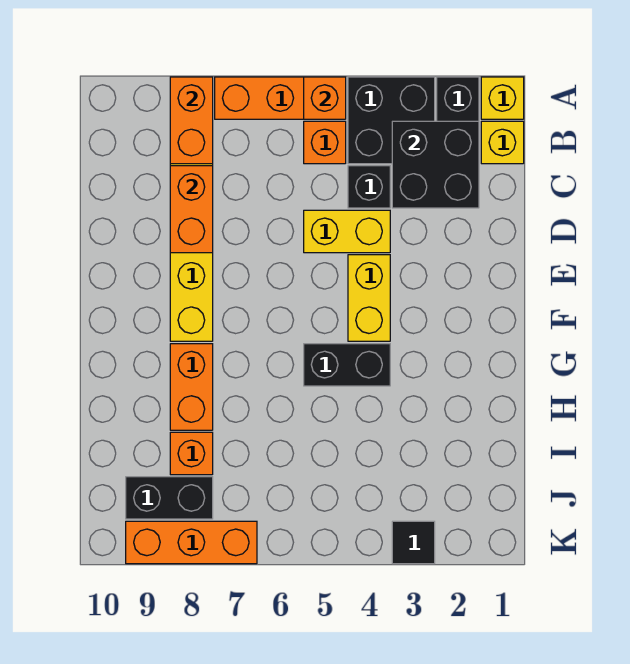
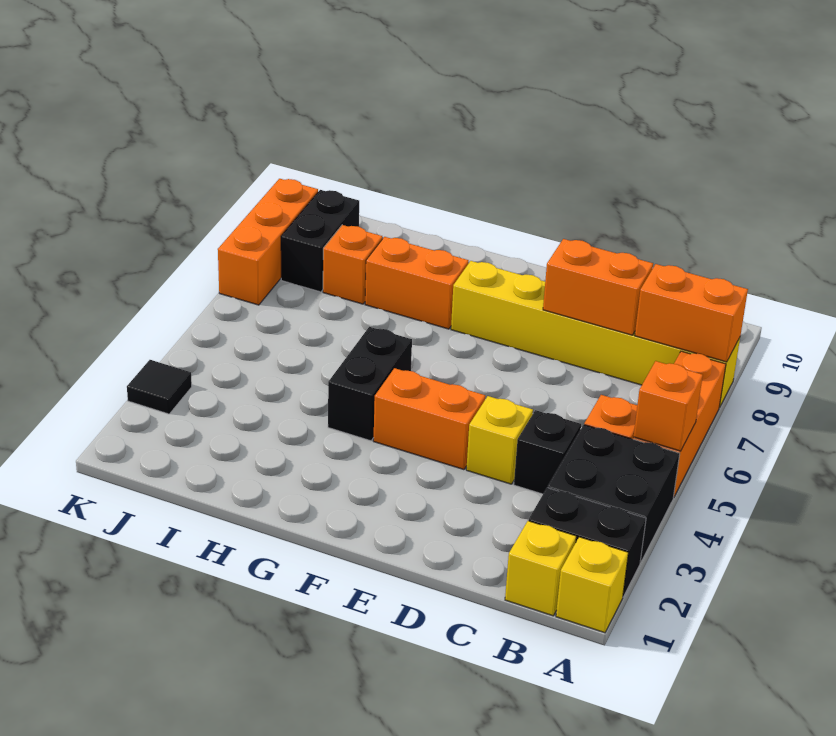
black brick B2:C3 level 2 -> none
yellow brick D4:D5 level 1 -> yellow brick D4 level 1
yellow brick E4:F4 level 1 -> orange brick E4:F4 level 1

